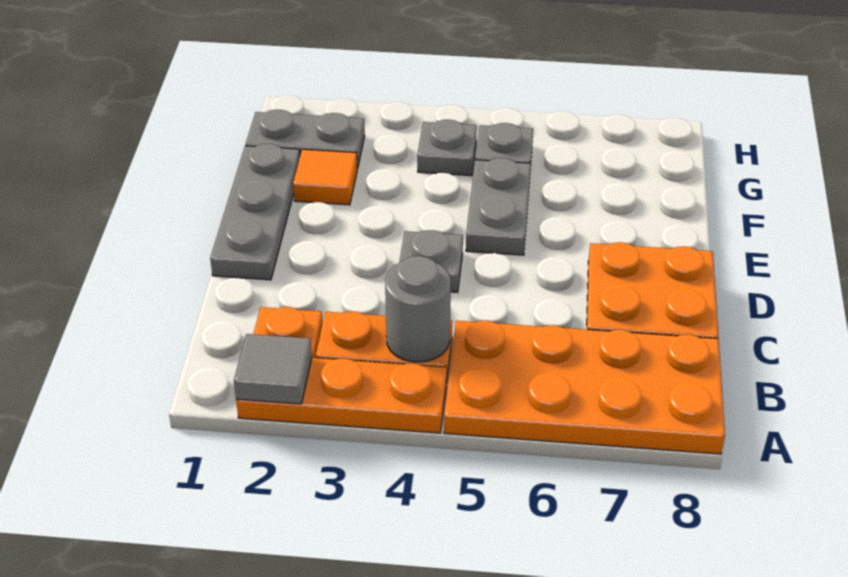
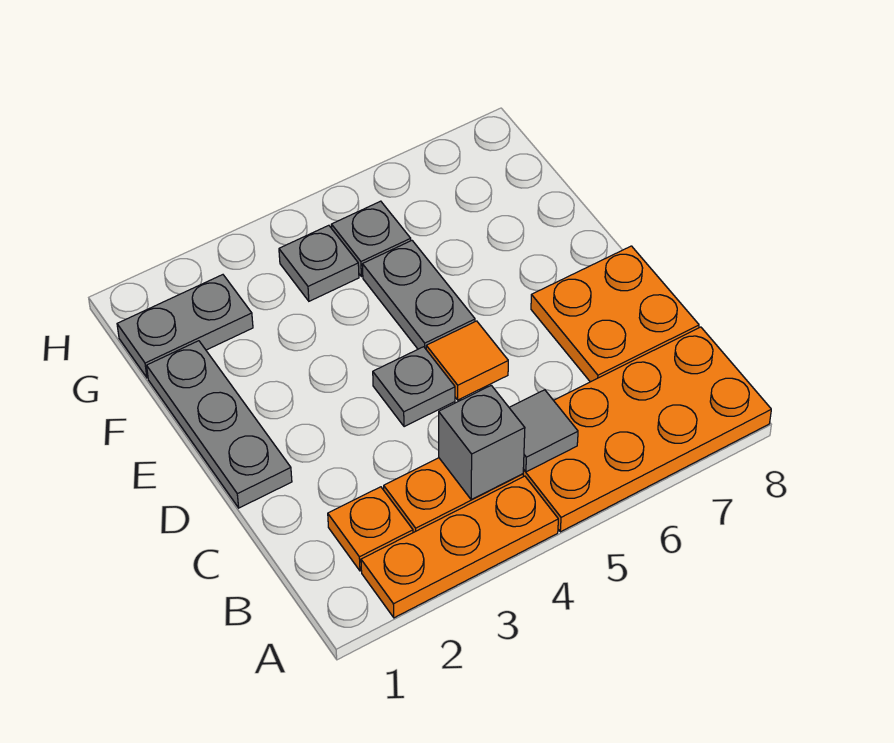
grey tile A2 level 2 -> grey tile B5 level 2
grey round brick B4 level 2 -> grey brick B4 level 2
orange tile F2 level 1 -> orange tile D5 level 1

